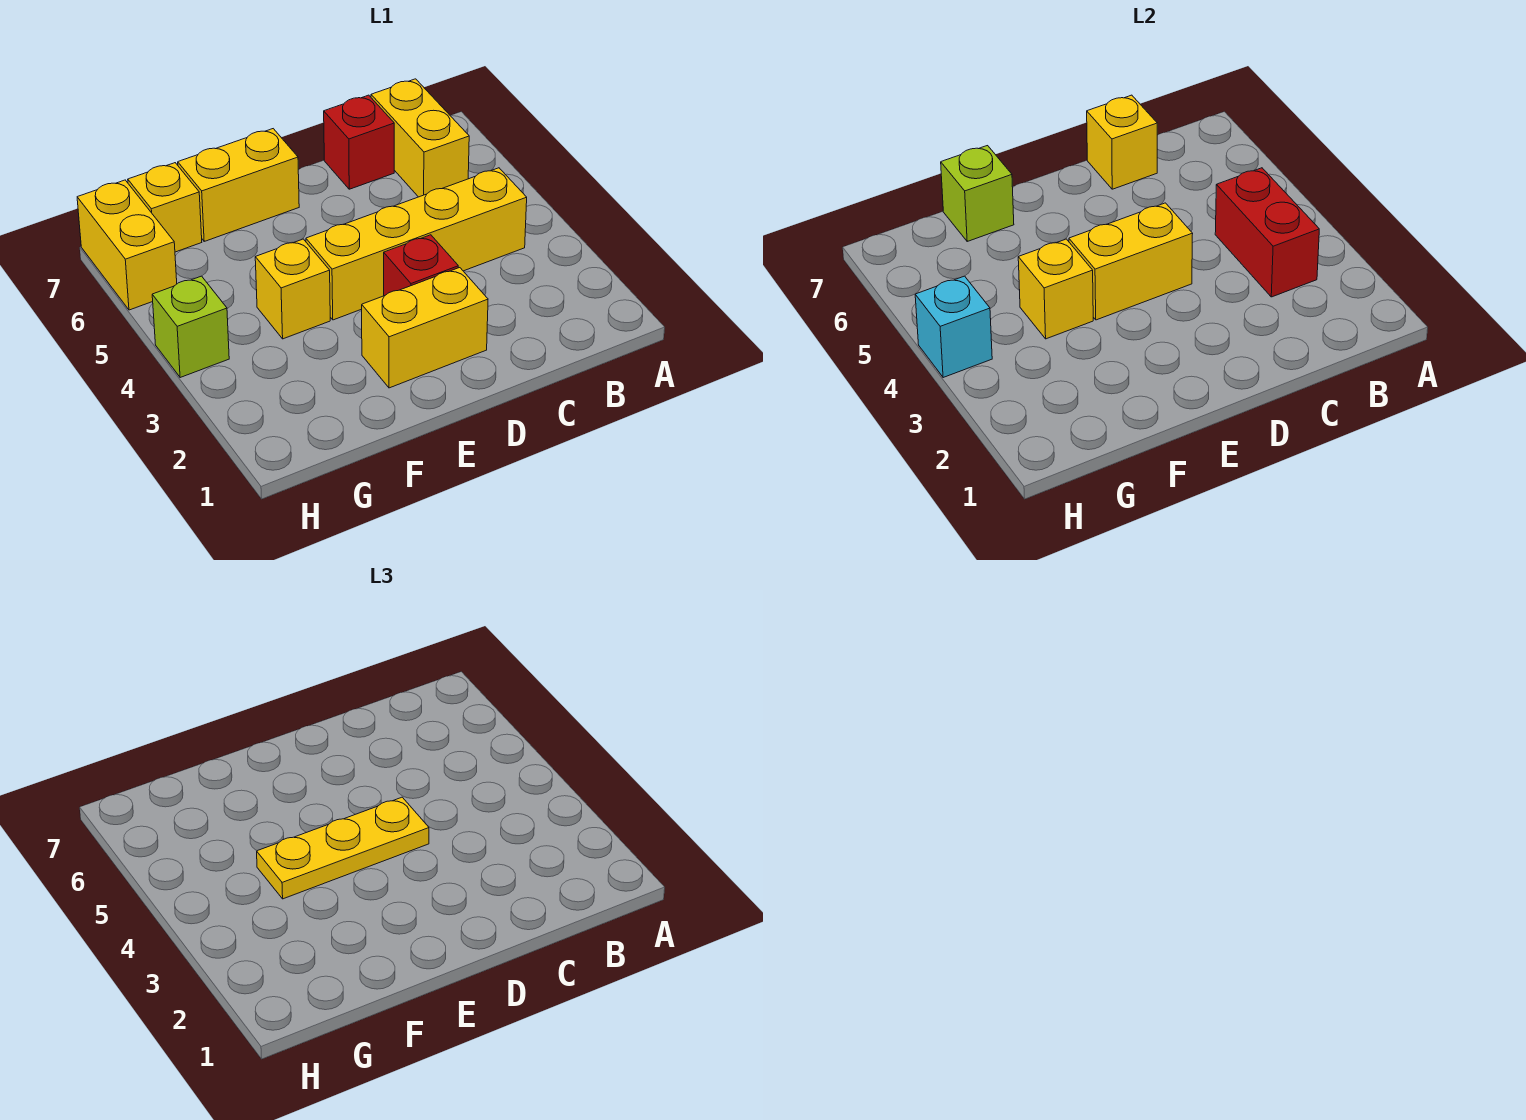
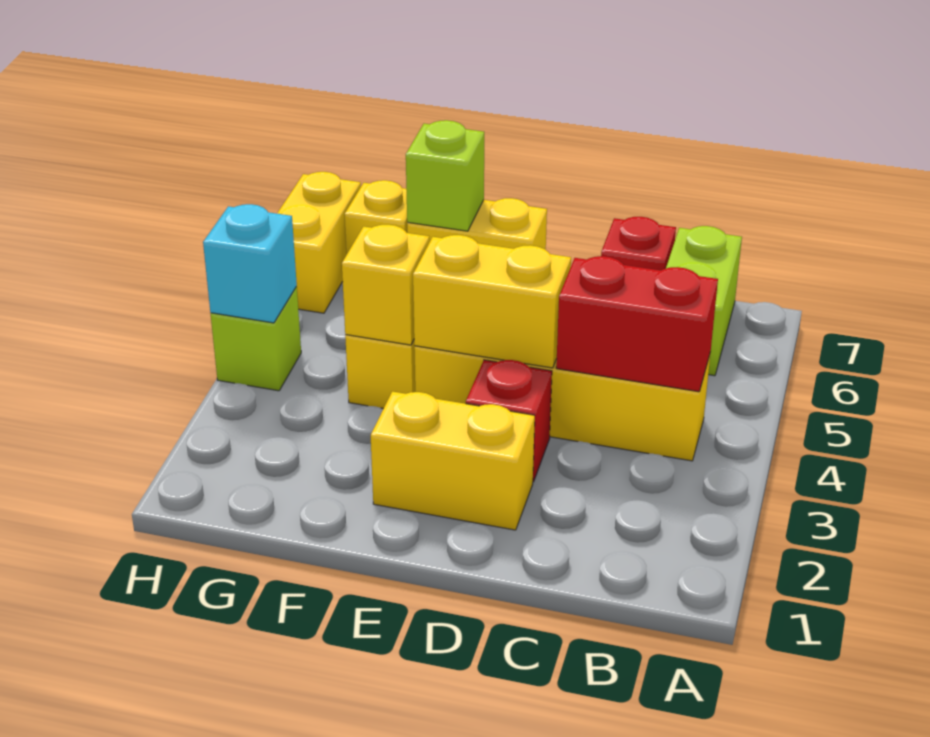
red brick B3:B4 level 2 -> red brick B4:C4 level 2
yellow brick B6:B7 level 1 -> lime brick B6:B7 level 1
yellow brick C7 level 2 -> none
yellow plate D4:F4 level 3 -> none

